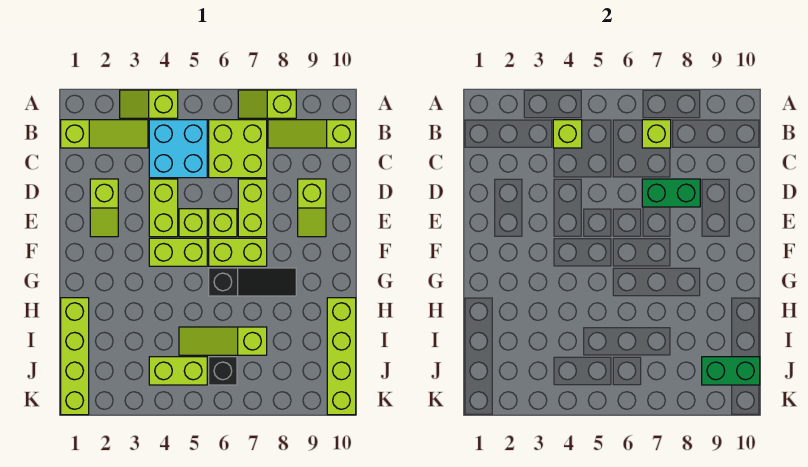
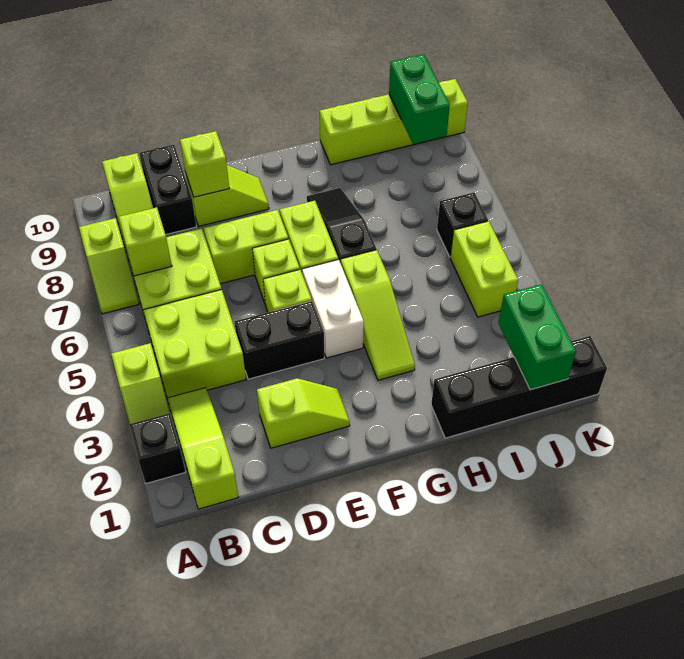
none -> black brick A2 level 1
cyan brick B4:C5 level 1 -> lime brick B4:C5 level 1
lime brick B4 level 2 -> lime brick D9 level 2
none -> black brick C9:C10 level 1
lime brick D4:E4 level 1 -> black brick D4:E4 level 1
green brick D7:D8 level 2 -> green brick J1:J2 level 2
lime brick F4:F5 level 1 -> white brick F4:F5 level 1
lime brick H1:K1 level 1 -> black brick H1:K1 level 1
lime slope I5:I7 level 1 top 7 -> lime slope G3:G5 level 1 top 5

